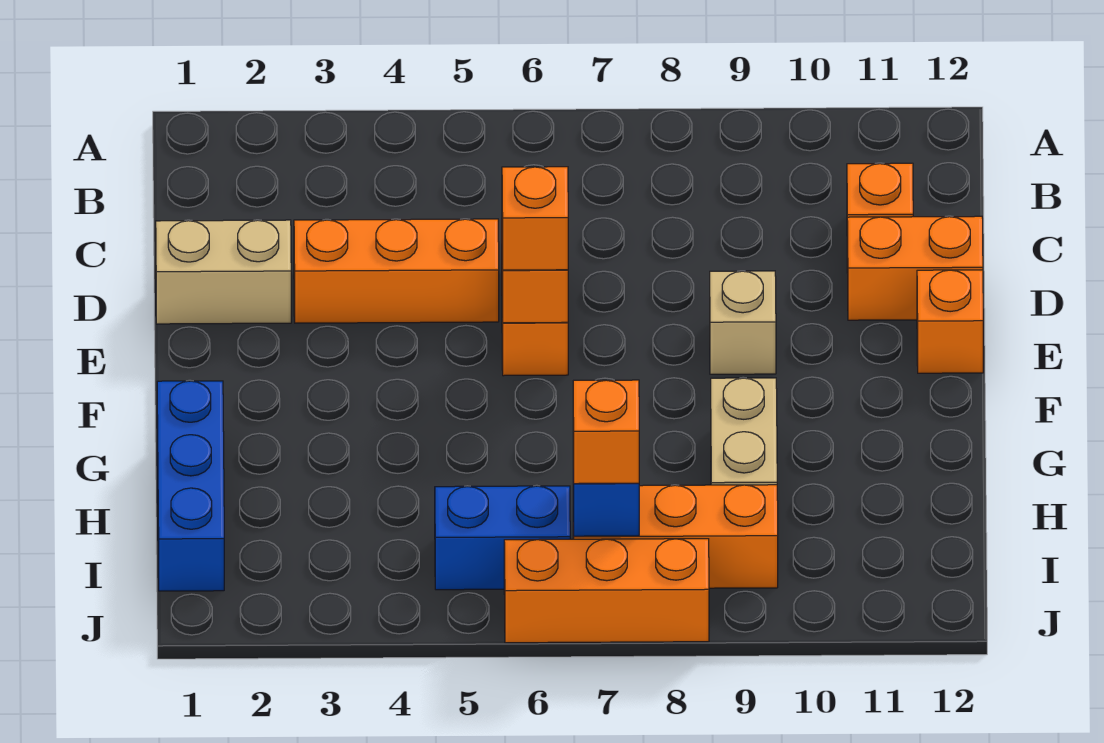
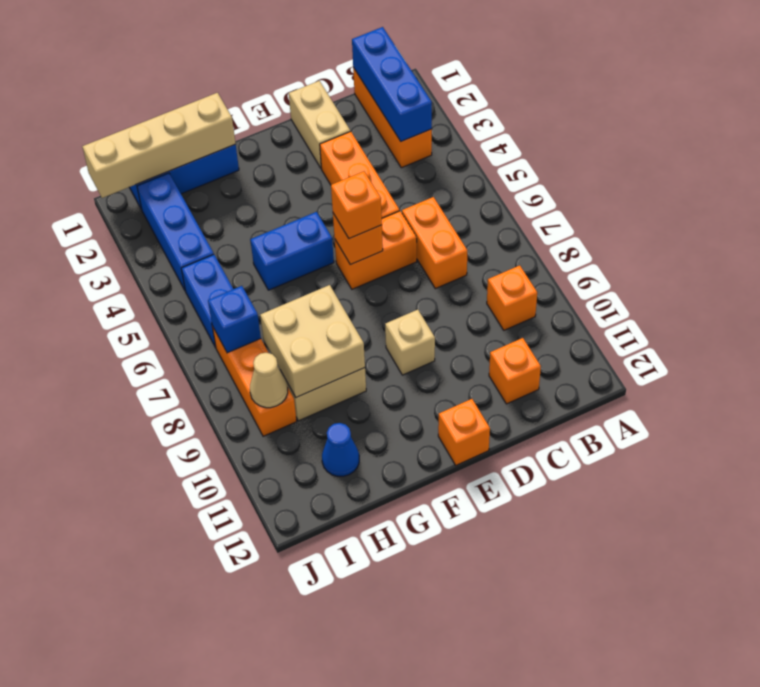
none -> blue brick B1:B3 level 2
orange brick D11:D12 level 1 -> orange brick C6:C7 level 1
none -> blue brick F5:G5 level 1
none -> tan brick G1:J1 level 2
none -> tan brick G8:H9 level 2
none -> blue cone H11 level 1
none -> blue brick I2:I4 level 1
orange brick I7 level 3 -> orange brick B9 level 1
none -> tan cone I9 level 2
orange brick J6:J8 level 1 -> orange brick B1:B3 level 1

